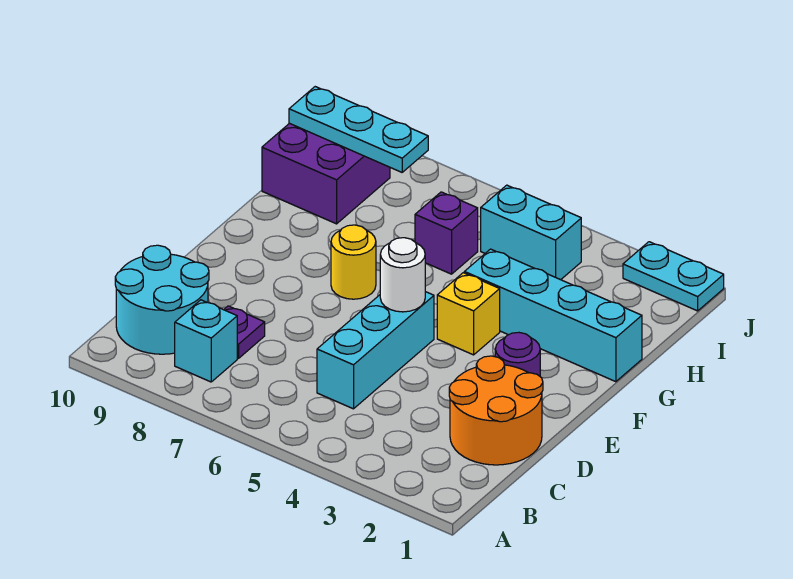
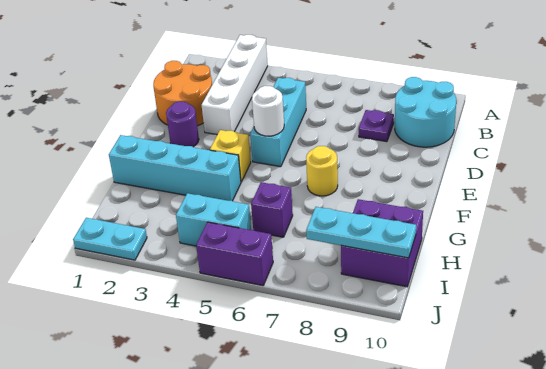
none -> white brick A3:D3 level 1
cyan brick B8 level 1 -> none
none -> purple brick J5:J6 level 1

